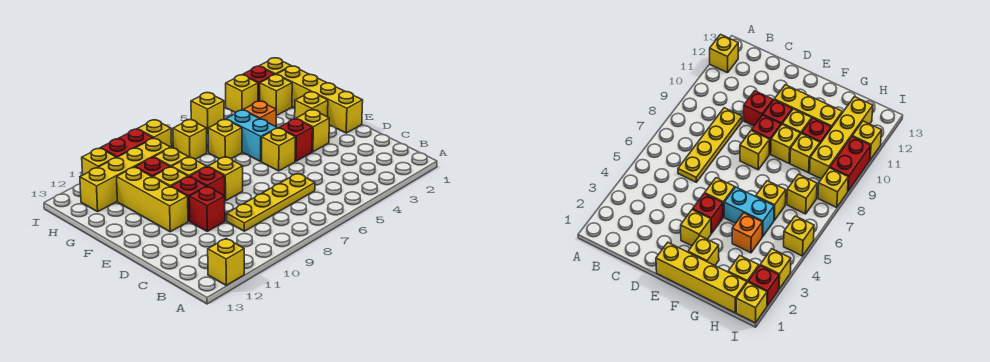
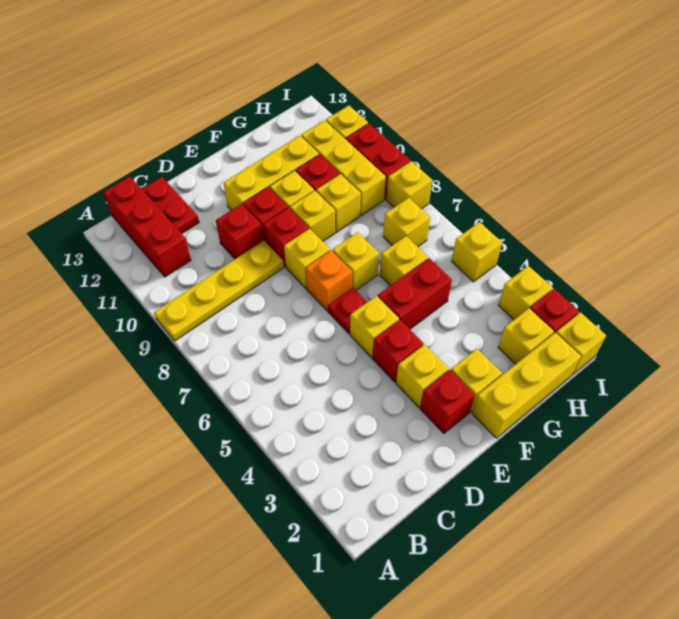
yellow brick A12 level 1 -> yellow brick F7 level 1
none -> red brick B11:B13 level 1
yellow plate C6:C9 level 1 -> yellow plate A9:D9 level 1
none -> red plate C12:C13 level 1
yellow brick E1:H1 level 1 -> yellow brick F1:H1 level 1
none -> red brick E2 level 1
none -> red plate E6 level 1
cyan brick F5:G5 level 1 -> red brick F5:G5 level 1
orange brick G4 level 1 -> orange brick E7 level 1
yellow brick H9:H12 level 1 -> yellow brick H9:H11 level 1

